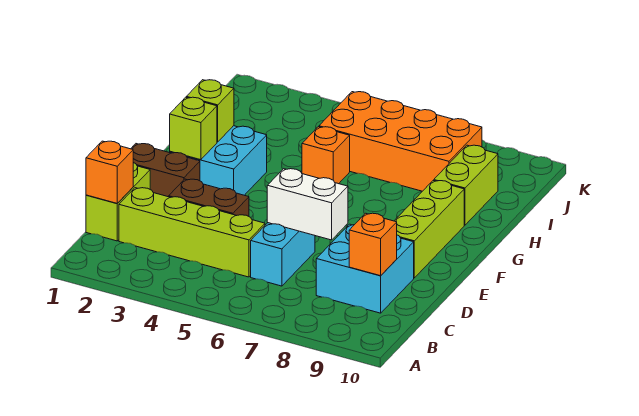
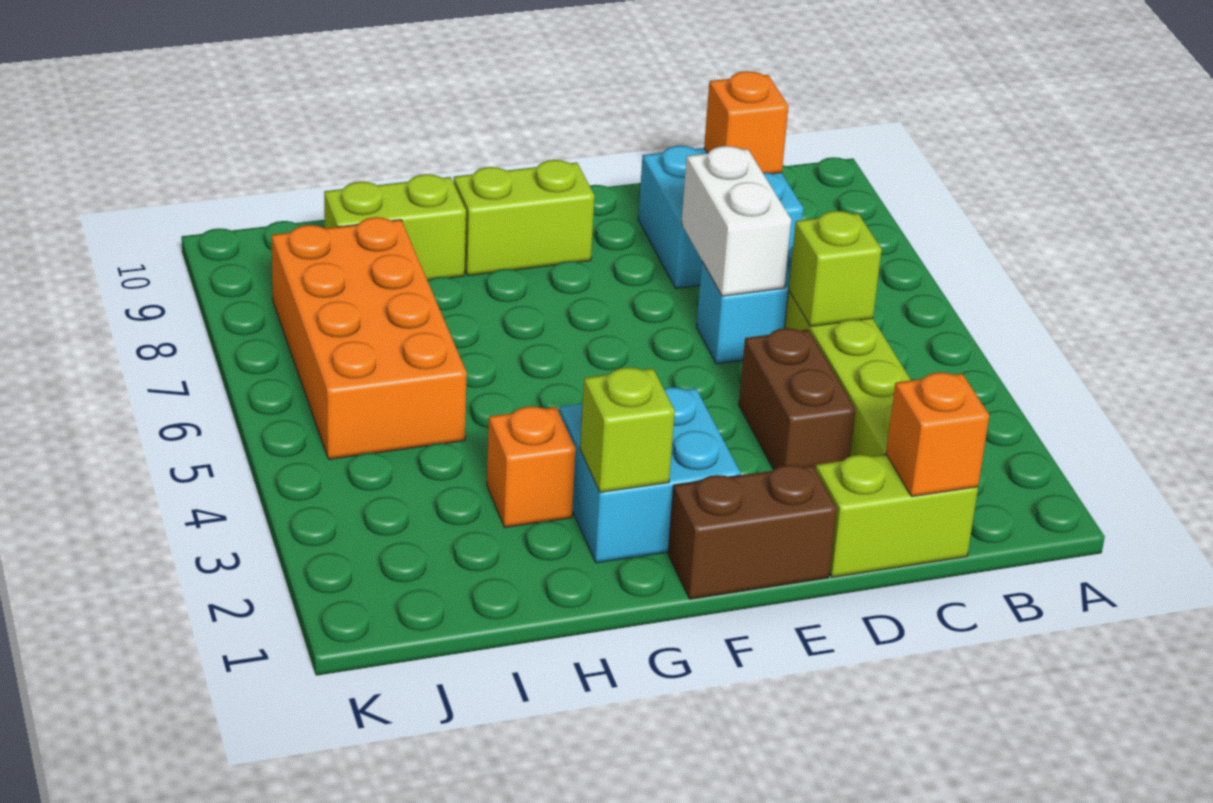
brown brick E1:E2 level 1 -> brown brick E1:F1 level 1
lime brick E9:G9 level 1 -> lime brick F9:G9 level 1
lime brick F2 level 2 -> lime brick C5 level 2
orange brick H5 level 1 -> orange brick H3 level 1

